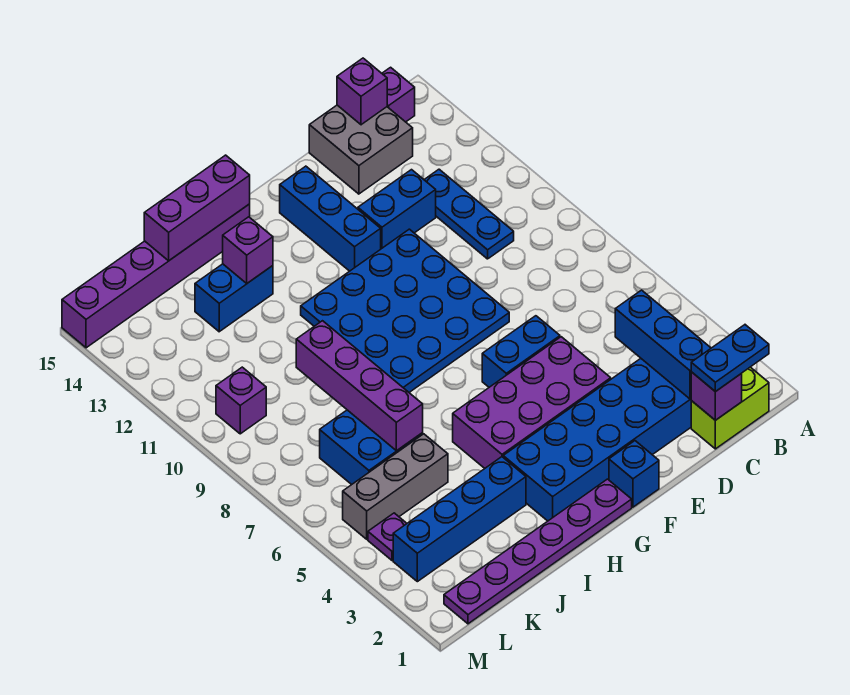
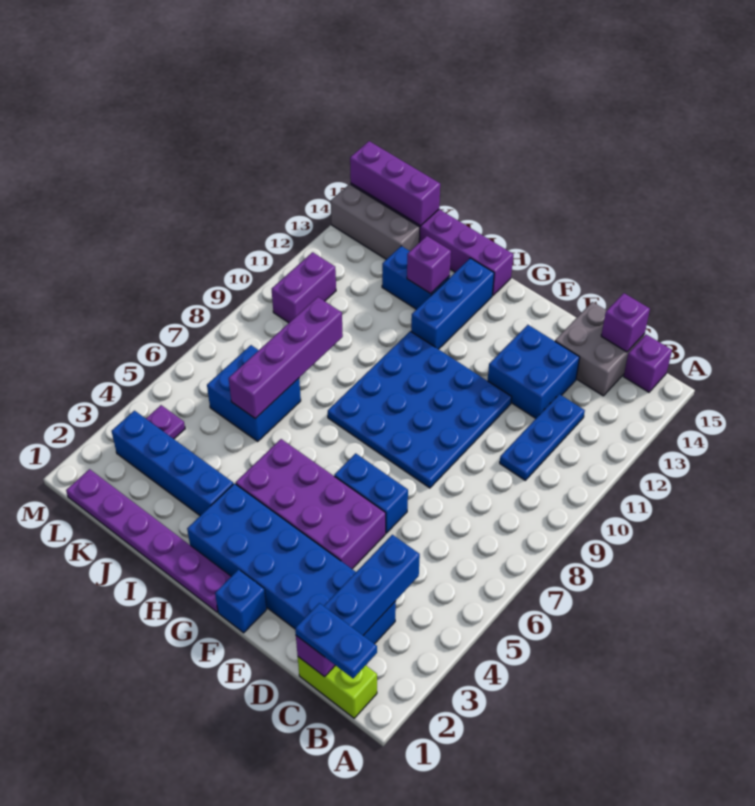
blue brick D12:E12 level 1 -> blue brick D12:E13 level 1
blue brick F12:F14 level 1 -> blue brick H12:H14 level 1
purple brick H15:J15 level 2 -> purple brick K15:M15 level 2
grey brick J5:L5 level 1 -> grey brick K14:M14 level 1
purple brick L10 level 1 -> purple brick L10:L11 level 1

